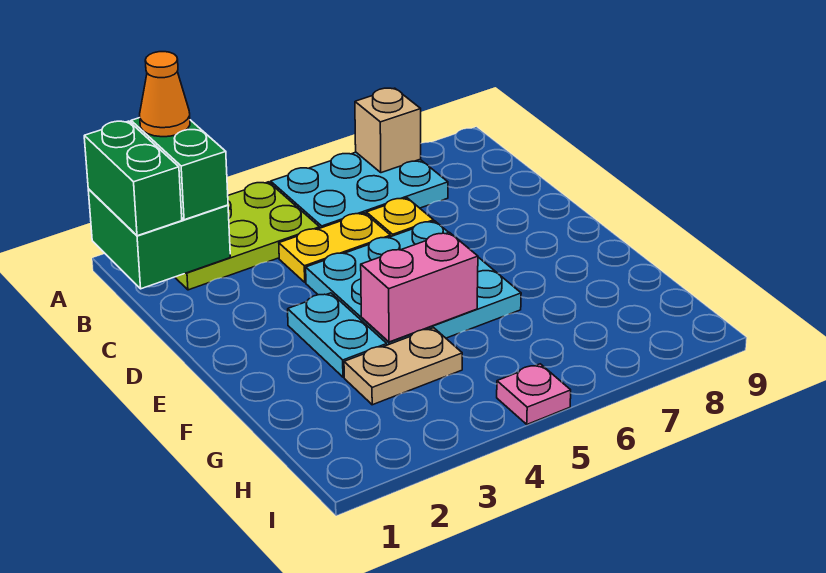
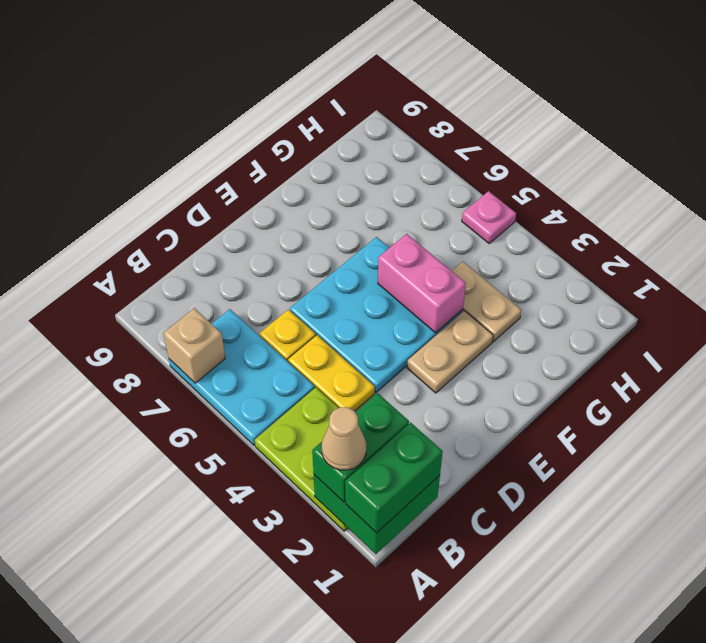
orange cone A2 level 4 -> tan cone A2 level 4
cyan plate E3:F3 level 1 -> tan plate E3:F3 level 1

